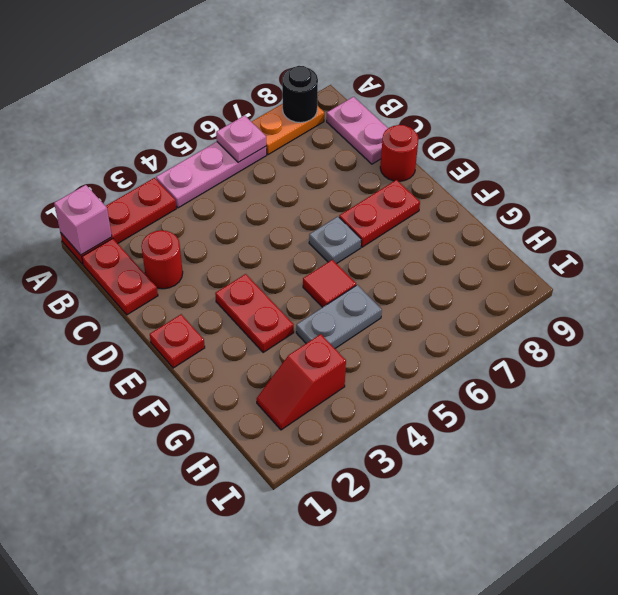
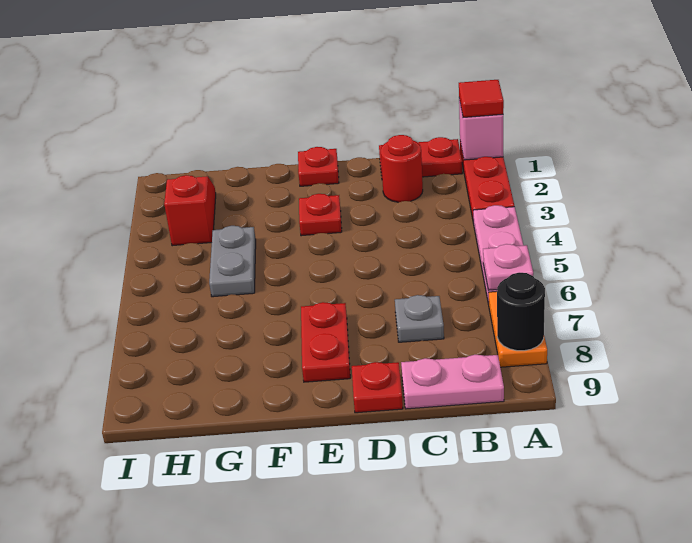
red round brick D9 level 1 -> red plate D9 level 1
red plate E3:F3 level 1 -> red plate E3 level 1
grey plate E6 level 1 -> grey plate C7 level 1
red tile F5 level 1 -> red tile A1 level 3

